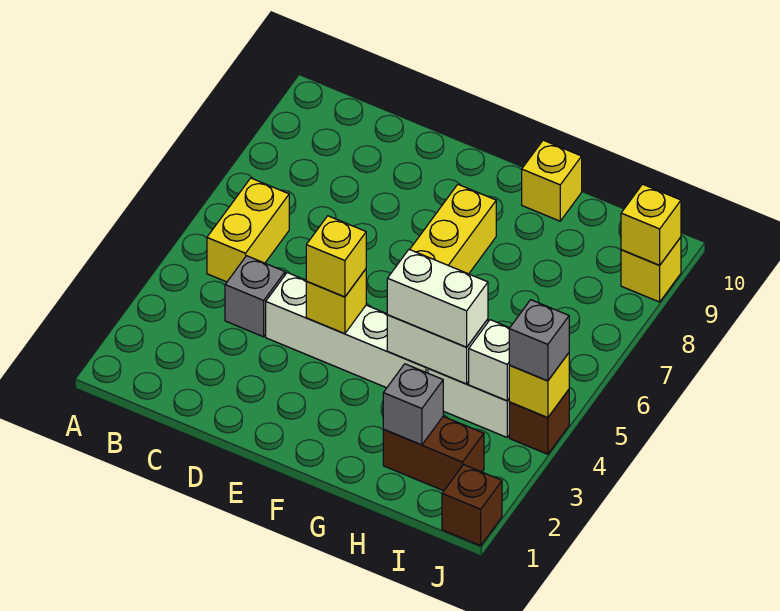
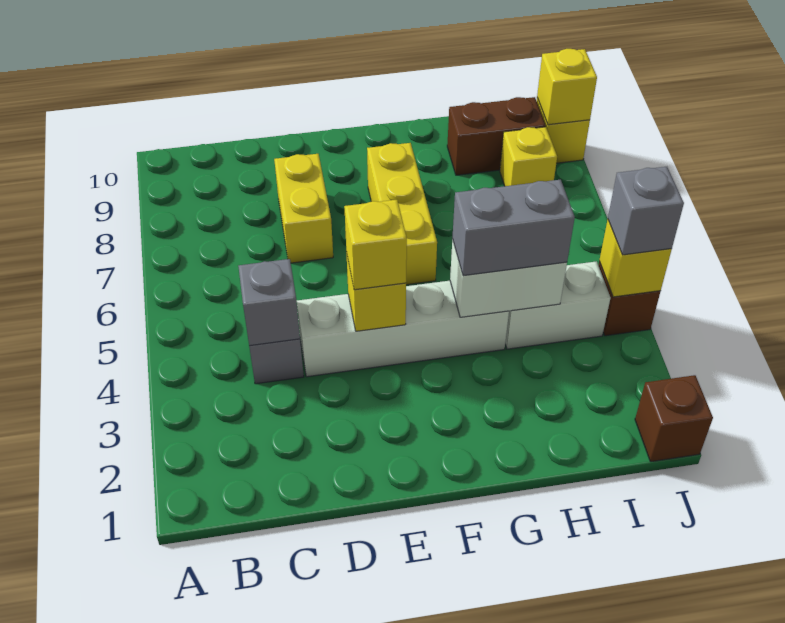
yellow brick B5:B6 level 1 -> yellow brick D7:D8 level 1
white brick G4:H4 level 3 -> grey brick G4:H4 level 3
yellow brick G10 level 1 -> yellow brick I8 level 1
brown brick H2:I2 level 1 -> brown brick H9:I9 level 1
grey brick H2 level 2 -> grey brick C4 level 2
white brick I4 level 2 -> none

